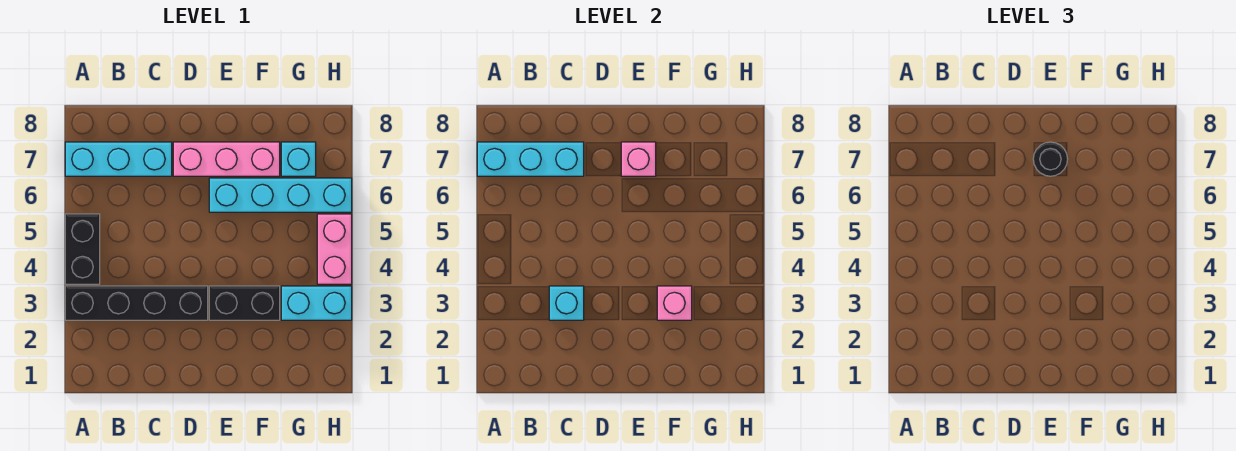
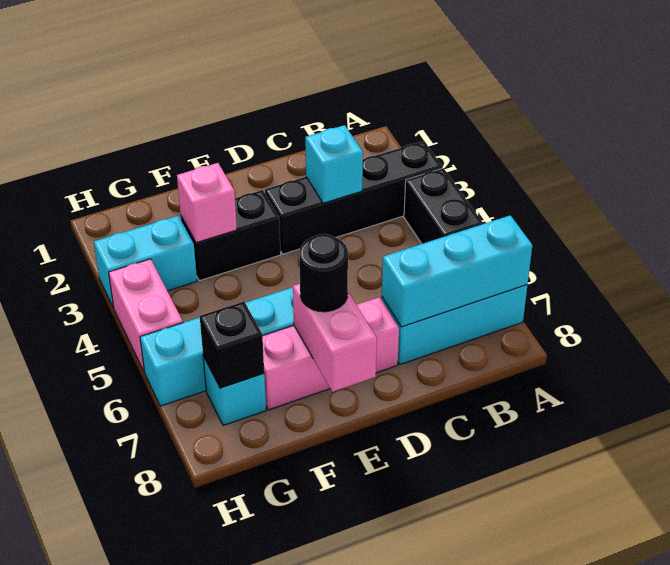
pink brick E7 level 2 -> pink brick E7:E8 level 2
none -> black brick G7 level 2

